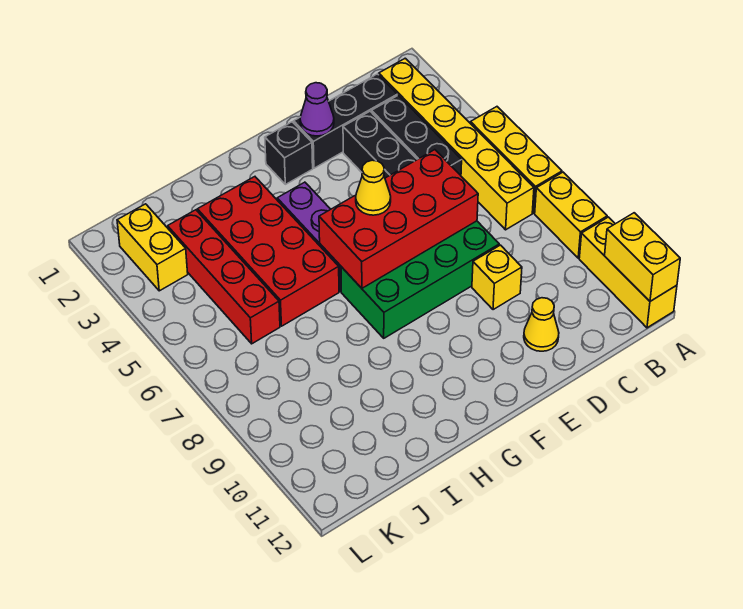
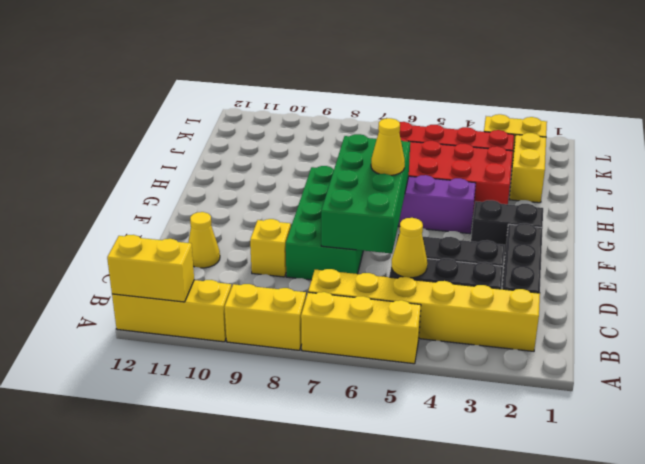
none -> yellow cone C5 level 2
red brick D6:G7 level 2 -> green brick D6:G7 level 2
purple cone E2 level 2 -> none
black brick F2 level 1 -> black brick F2:F3 level 1
none -> yellow brick I2:J2 level 1

